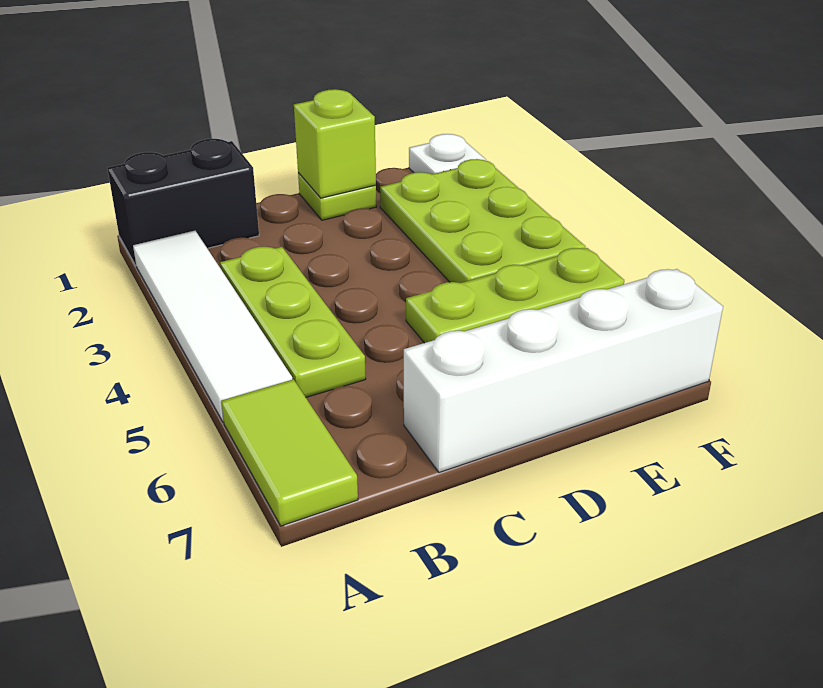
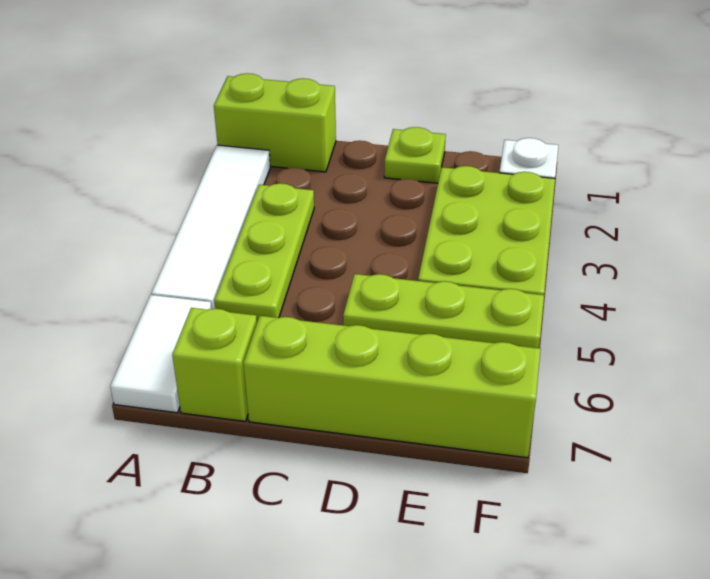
black brick A1:B1 level 1 -> lime brick A1:B1 level 1
lime tile A6:A7 level 1 -> white tile A6:A7 level 1
white brick C7:F7 level 1 -> lime brick C7:F7 level 1
lime brick D1 level 2 -> lime brick B7 level 1

